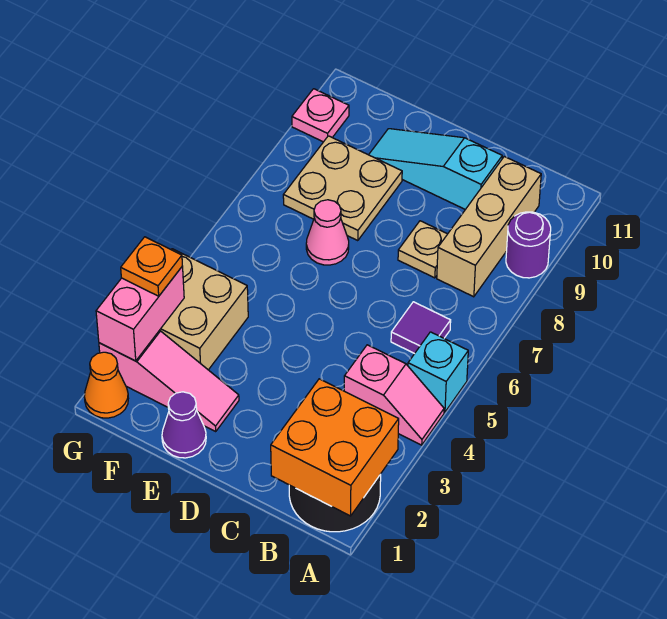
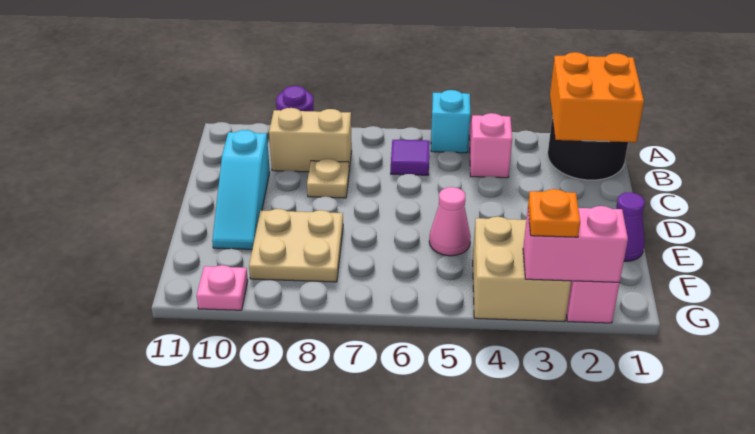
tan brick B8:B10 level 1 -> tan brick B8:B9 level 1
pink cone E7 level 1 -> pink cone E5 level 1
orange cone G1 level 1 -> none

